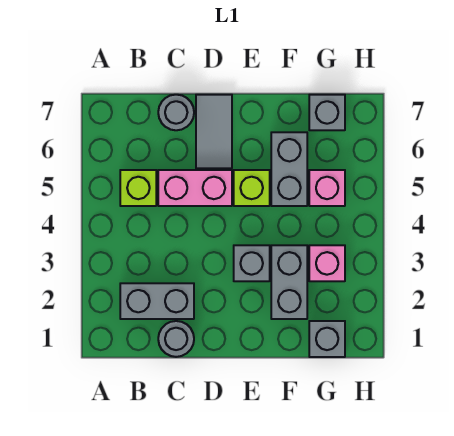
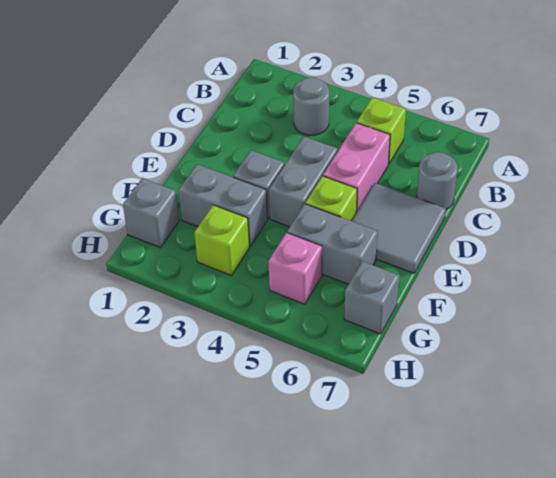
grey brick B2:C2 level 1 -> grey brick D4:E4 level 1
grey round brick C1 level 1 -> grey round brick B3 level 1
grey tile D6:D7 level 1 -> grey tile D6:E7 level 1
pink brick G3 level 1 -> lime brick G3 level 1

